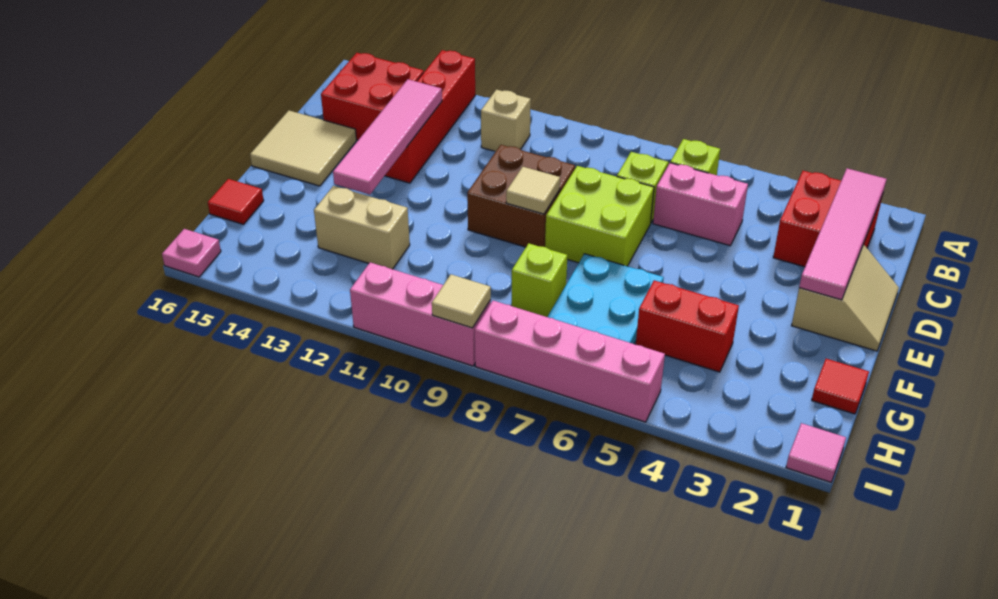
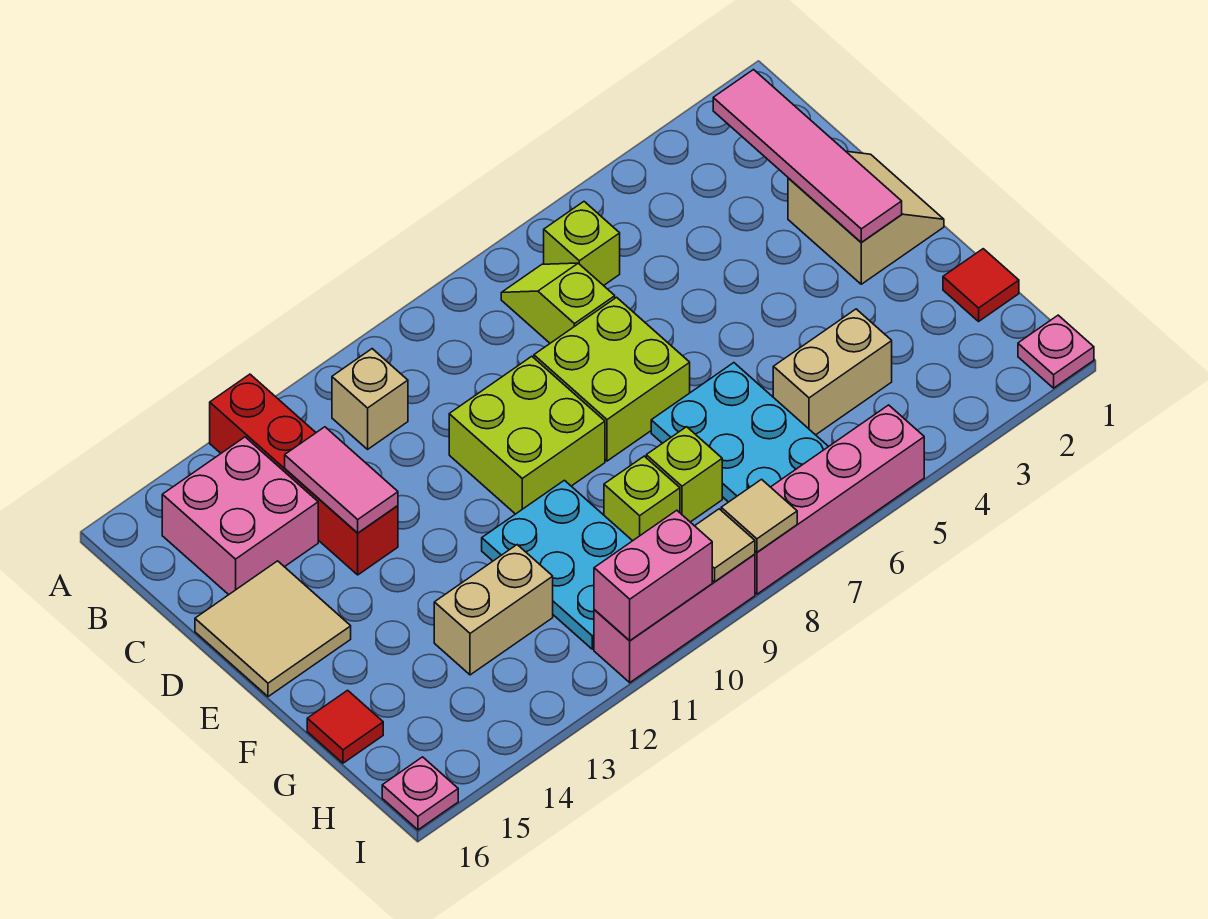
red brick B2:C3 level 1 -> none
red brick B14:C15 level 1 -> pink brick B14:C15 level 1
pink brick C5:C6 level 1 -> pink brick I10:I11 level 2
pink tile C13:F13 level 2 -> pink tile C13:D13 level 2
brown brick D9:E10 level 1 -> lime brick D9:E10 level 1
tan tile E9 level 2 -> tan tile I8 level 2
none -> cyan plate F10:H11 level 1
red brick G4:G5 level 1 -> tan brick G4:G5 level 1
none -> lime brick G9 level 1
pink tile I1 level 1 -> pink plate I1 level 1

